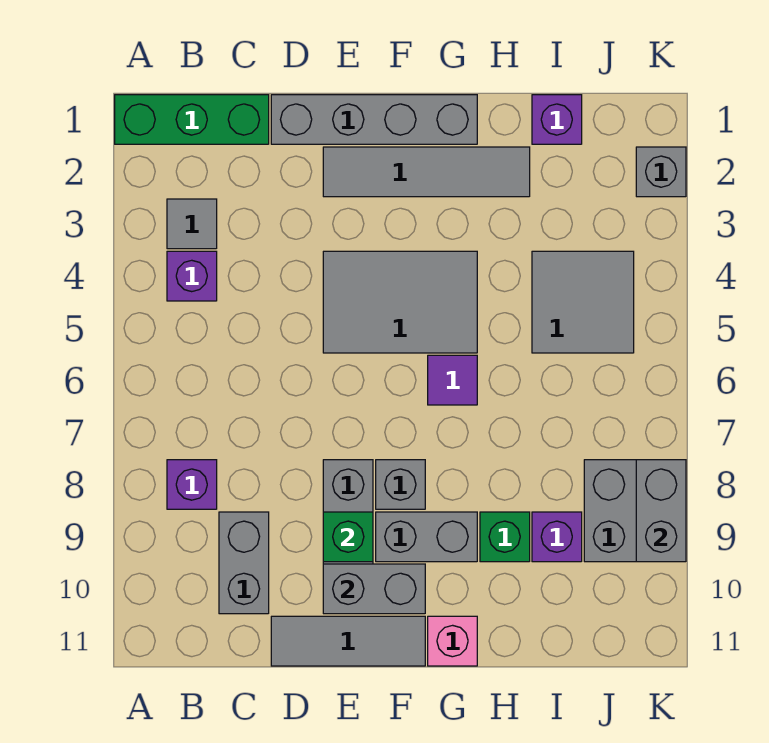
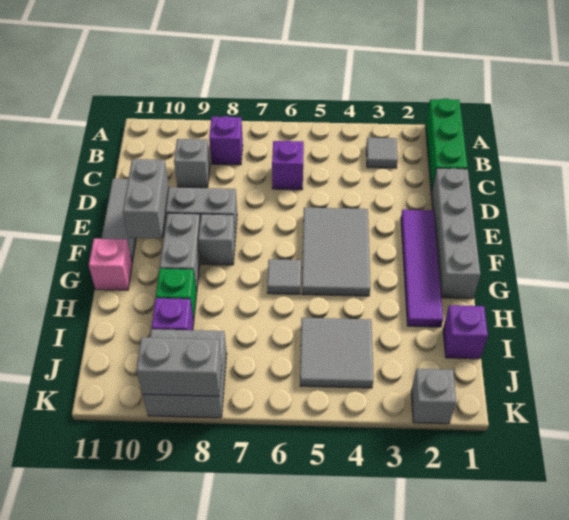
purple brick B4 level 1 -> purple brick C6 level 1
grey brick C9:C10 level 1 -> grey brick C9 level 1
grey tile E2:H2 level 1 -> purple tile E2:H2 level 1
green brick E9 level 2 -> none
purple tile G6 level 1 -> grey tile G6 level 1

